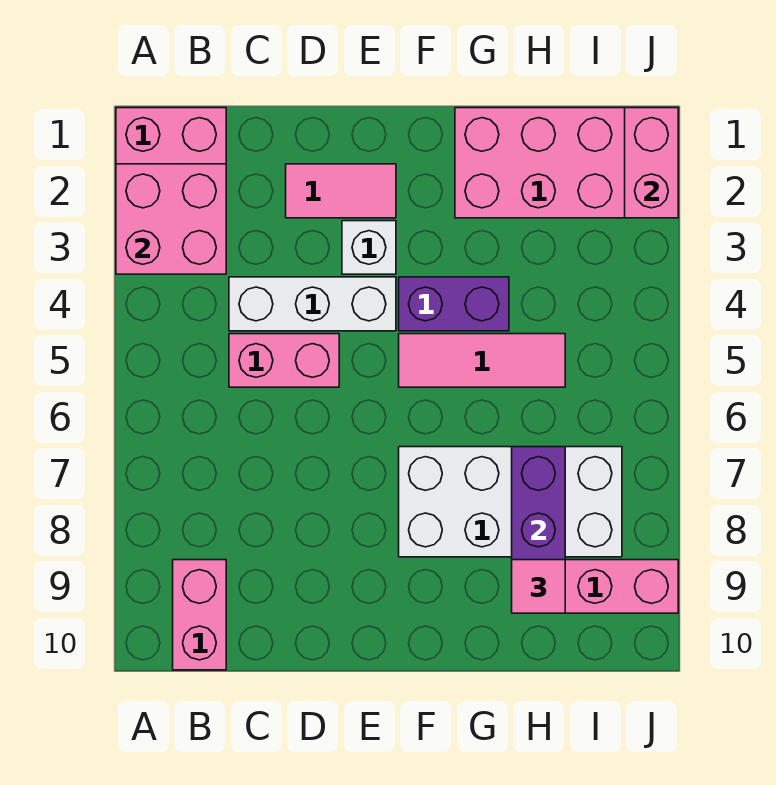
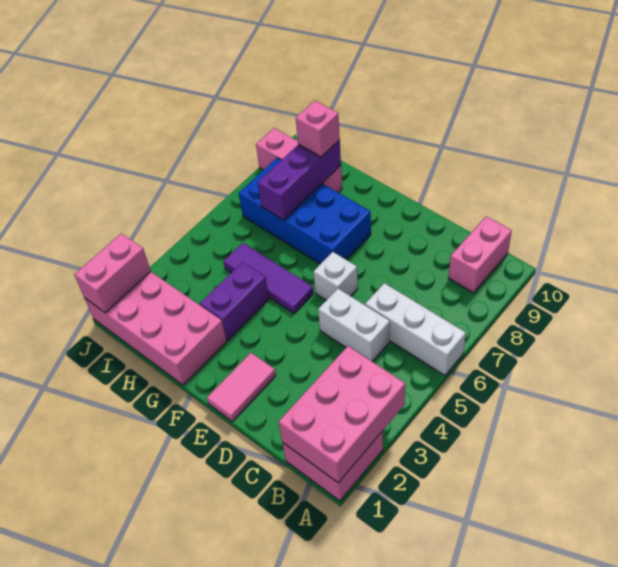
pink brick A2:B3 level 2 -> pink brick A1:B3 level 2
white brick C4:E4 level 1 -> white brick A6:C6 level 1
pink brick C5:D5 level 1 -> white brick C5:D5 level 1
pink tile D2:E2 level 1 -> pink tile E1:E2 level 1
white brick E3 level 1 -> white brick E6 level 1
purple brick F4:G4 level 1 -> purple brick G3:G4 level 1
pink tile F5:H5 level 1 -> purple tile F5:H5 level 1
white brick F7:I8 level 1 -> blue brick F7:I8 level 1
pink tile H9 level 3 -> pink brick H9 level 3

